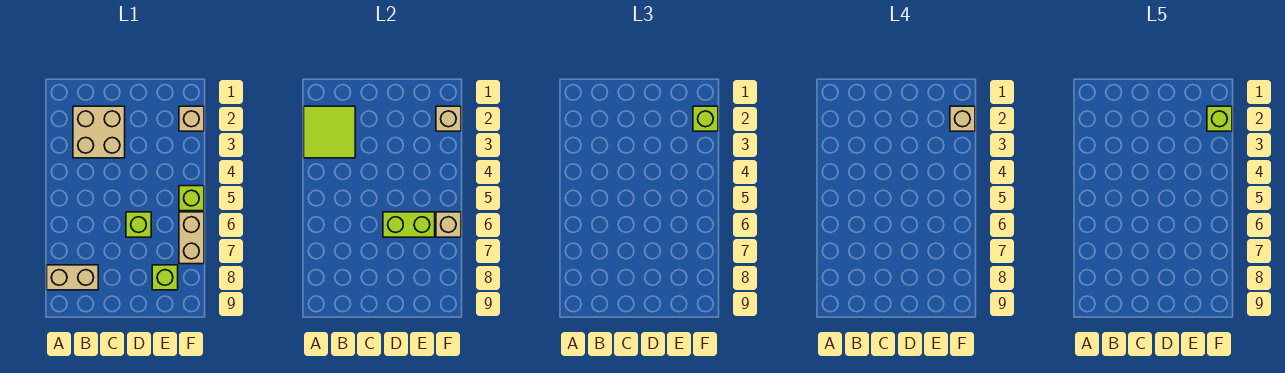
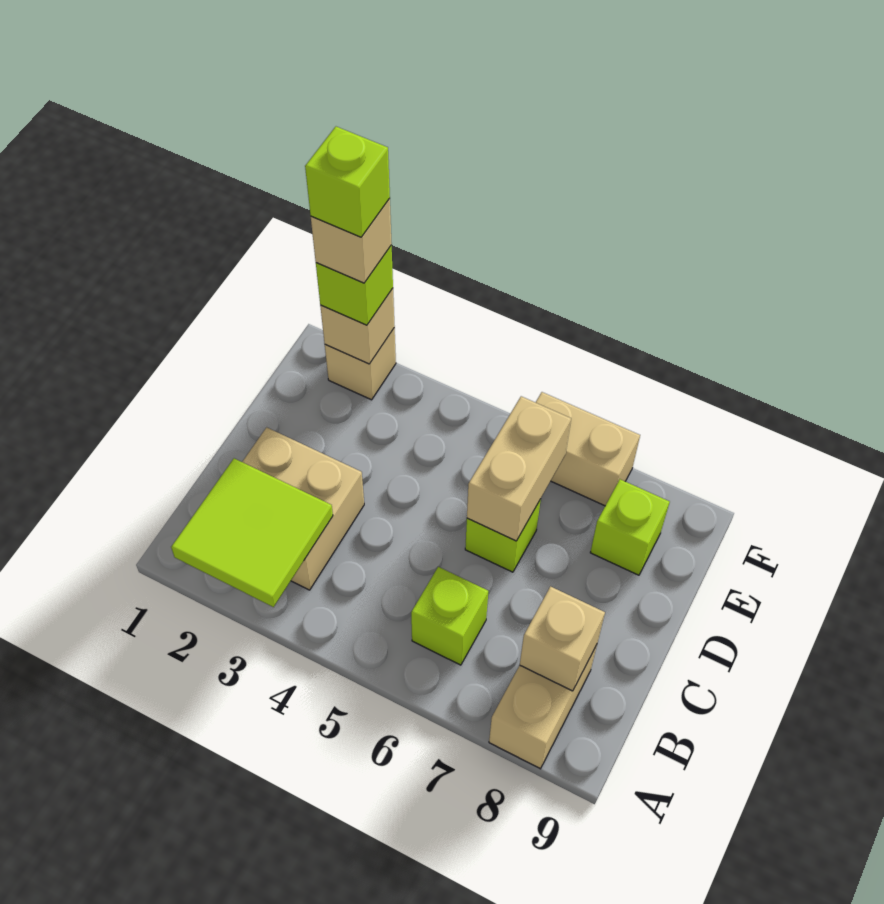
lime brick D6:E6 level 2 -> tan brick D6:E6 level 2
lime brick F5 level 1 -> lime brick B6 level 1
tan brick F6 level 2 -> tan brick B8 level 2

